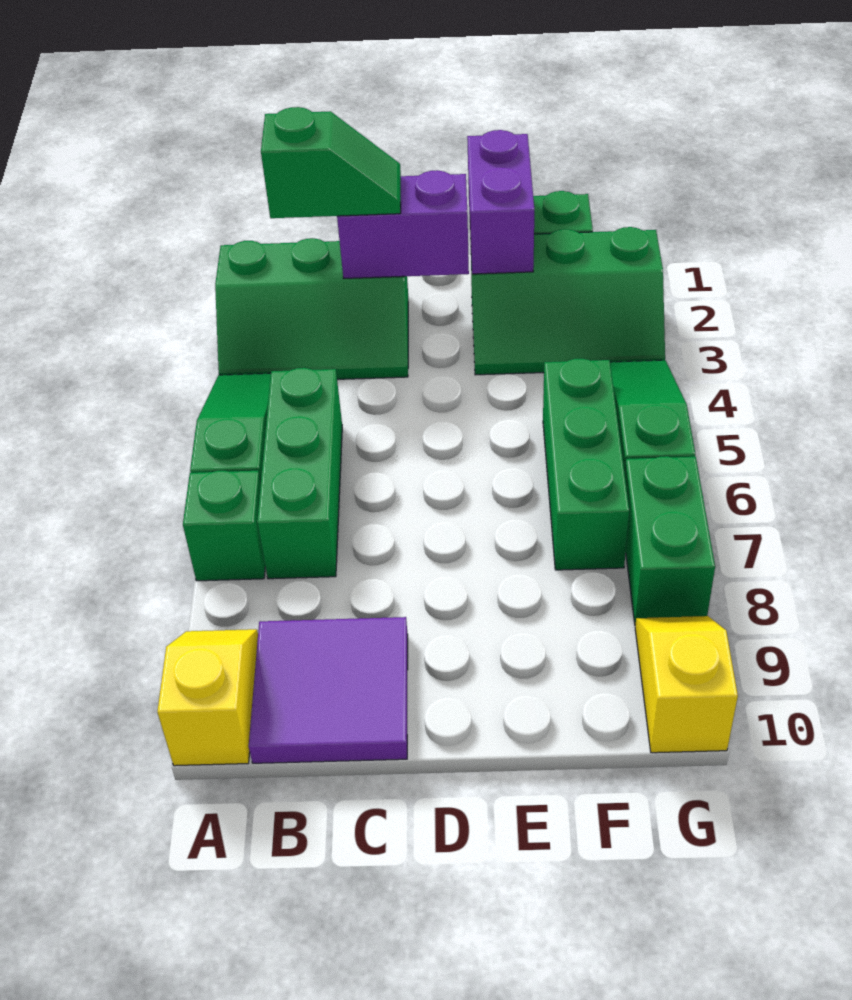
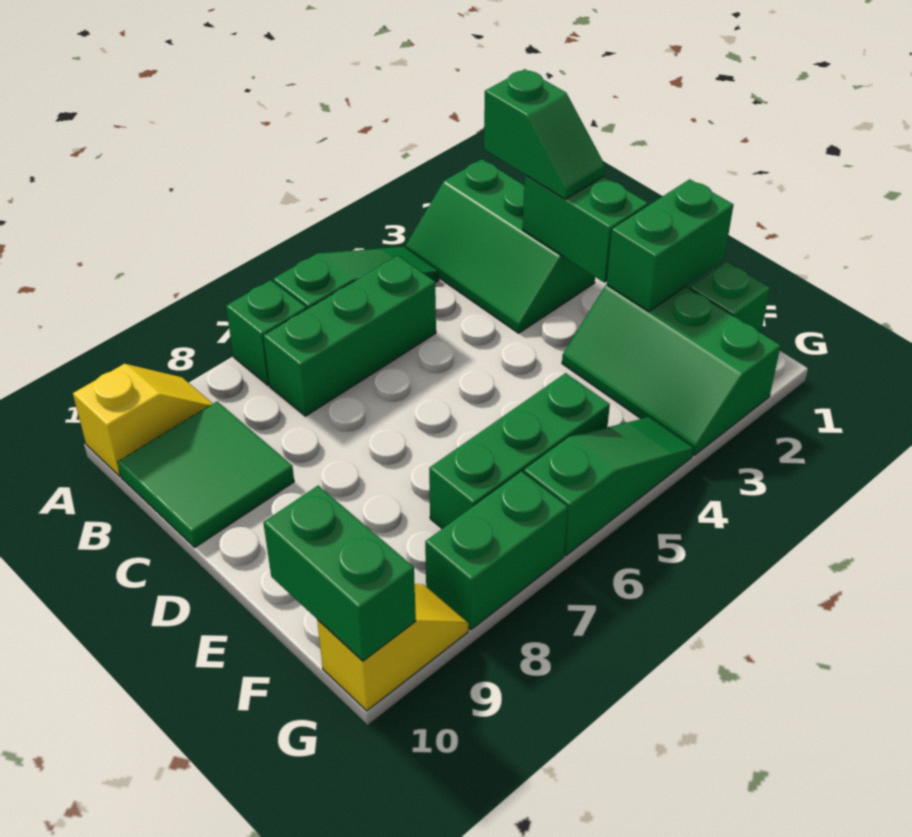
purple tile B9:C10 level 1 -> green tile B9:C10 level 1
purple brick C2:D2 level 2 -> green brick C2:D2 level 2
purple brick E1:E2 level 2 -> green brick E1:E2 level 2
none -> green brick F10:G10 level 2

